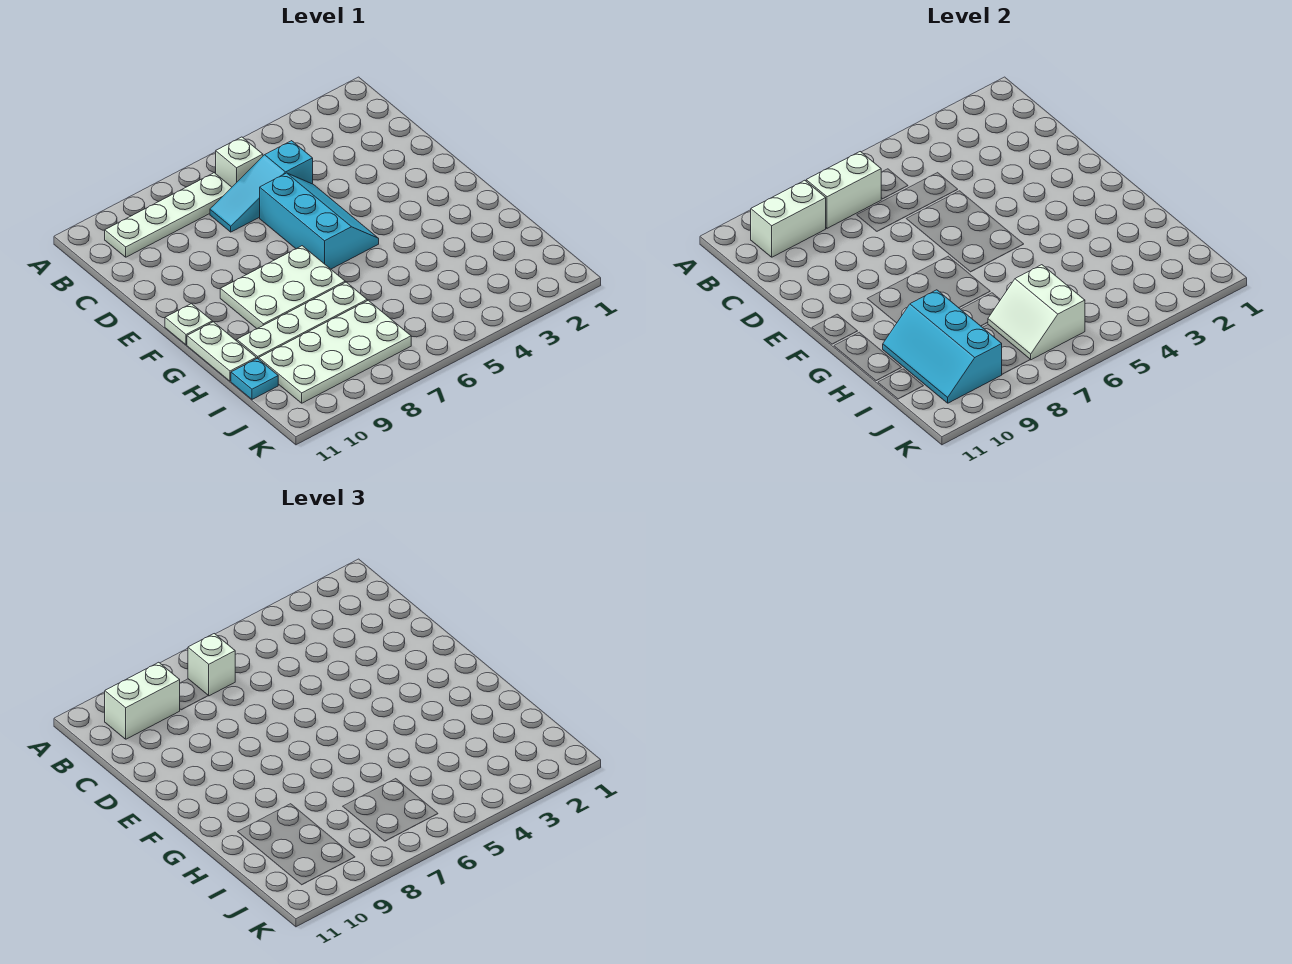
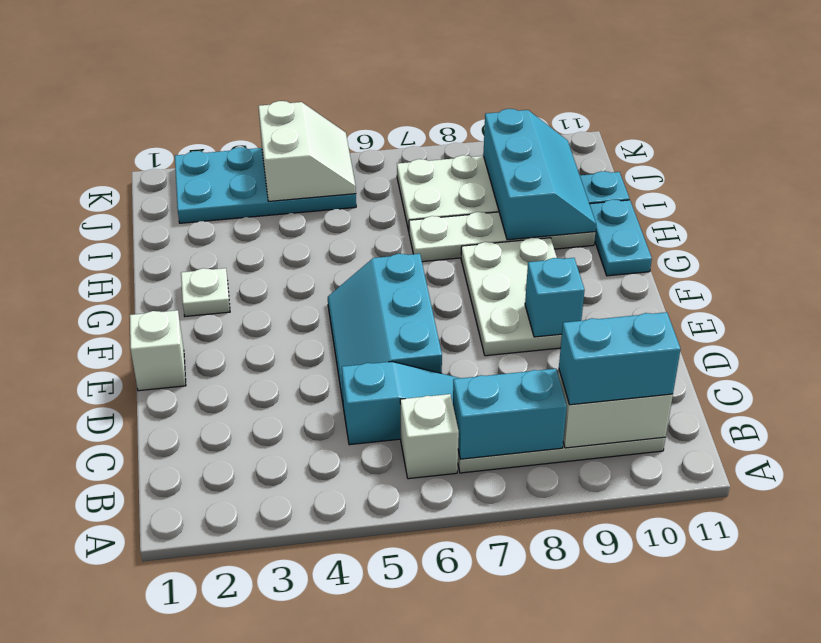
white brick B7:B8 level 2 -> cyan brick B7:B8 level 2
white brick B7 level 3 -> white brick E1 level 1
white brick B9:B10 level 3 -> cyan brick B9:B10 level 3
none -> cyan brick E9 level 2
white plate F7:G9 level 1 -> white plate E8:G9 level 1
white plate F11 level 1 -> white plate G2 level 1
white plate G11:H11 level 1 -> cyan plate G11:H11 level 1
white slope I6:J7 level 2 top 6 -> white slope J4:K5 level 2 top 4
none -> cyan plate J2:K5 level 1

